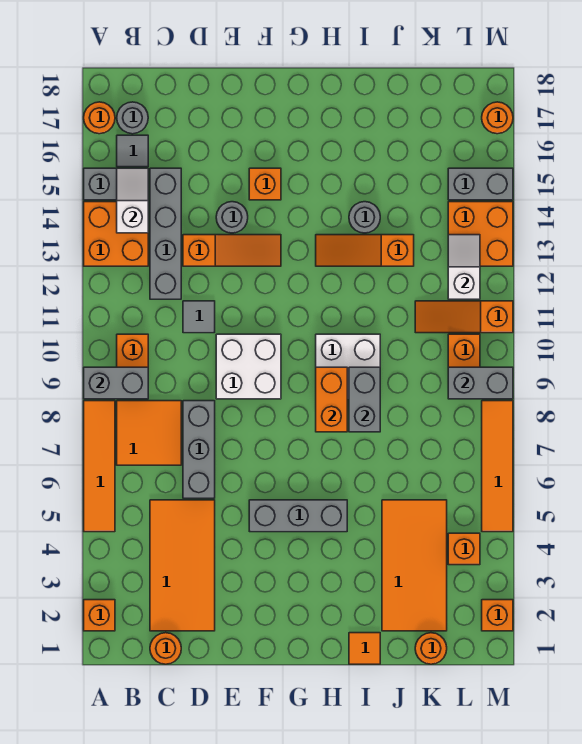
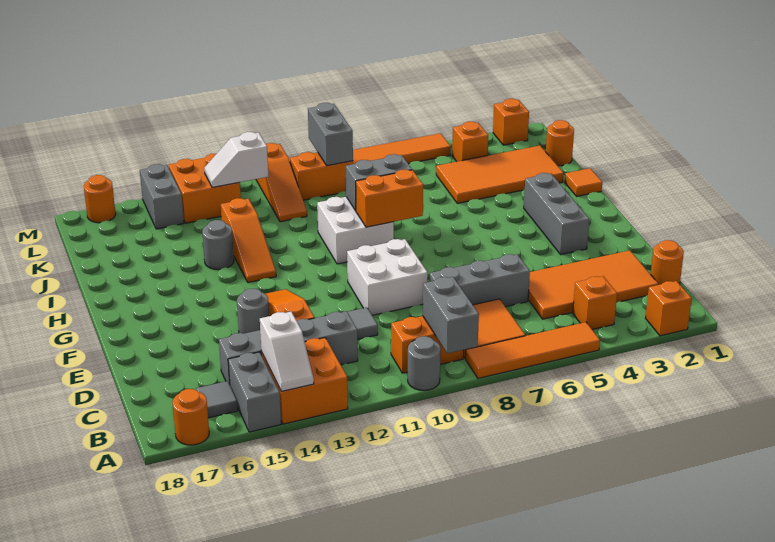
white slope B14:B15 level 2 top 14 -> white slope A14:B14 level 2 top B
grey round brick B17 level 1 -> grey round brick A10 level 1
grey brick F5:H5 level 1 -> grey brick F3:H3 level 1
orange brick F15 level 1 -> orange brick B4 level 1

